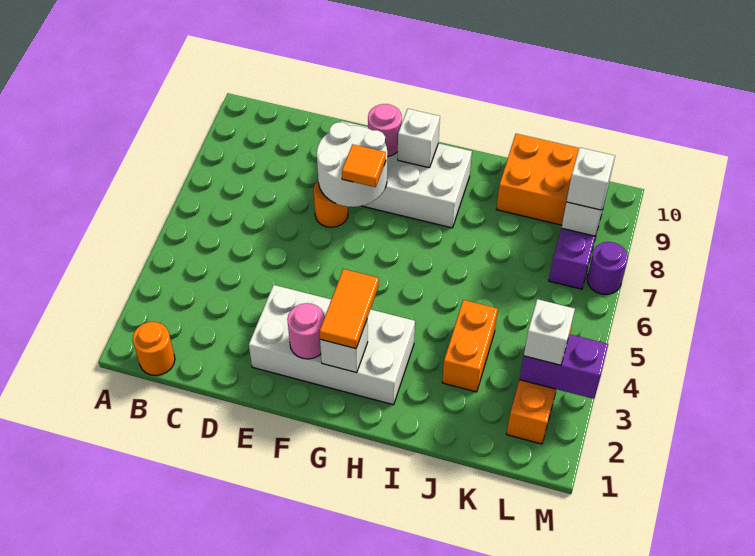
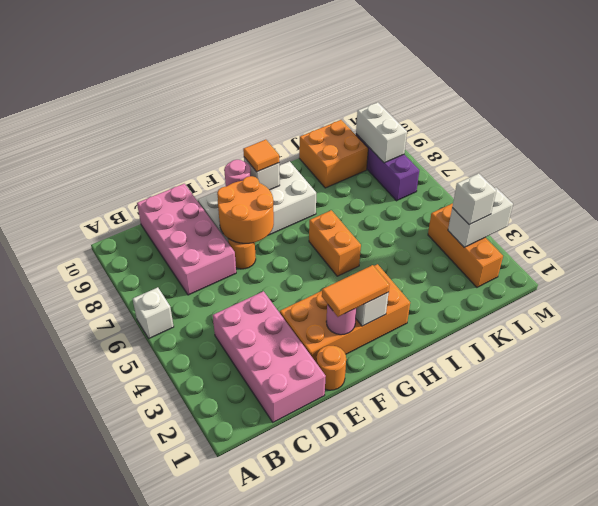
orange round brick B1 level 1 -> orange round brick E1 level 1
none -> pink brick C1:D4 level 1
none -> pink brick C7:D10 level 1
white brick E2:H3 level 1 -> orange brick E2:H3 level 1
white round brick E7:F8 level 2 -> orange round brick E7:F8 level 2
orange tile F7 level 3 -> orange tile G9 level 3
orange tile G2:G3 level 3 -> orange tile F2:G2 level 3
orange brick J3:J4 level 1 -> orange brick H5:H6 level 1
purple brick L3:M3 level 2 -> white brick L3:M3 level 2
white brick L8 level 3 -> white brick A6 level 1
purple round brick M7 level 1 -> none

